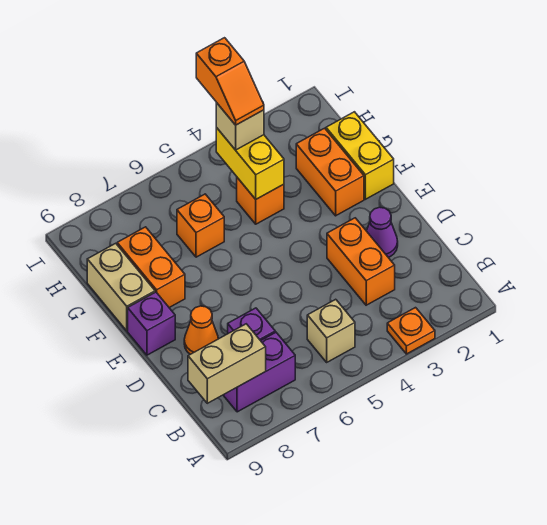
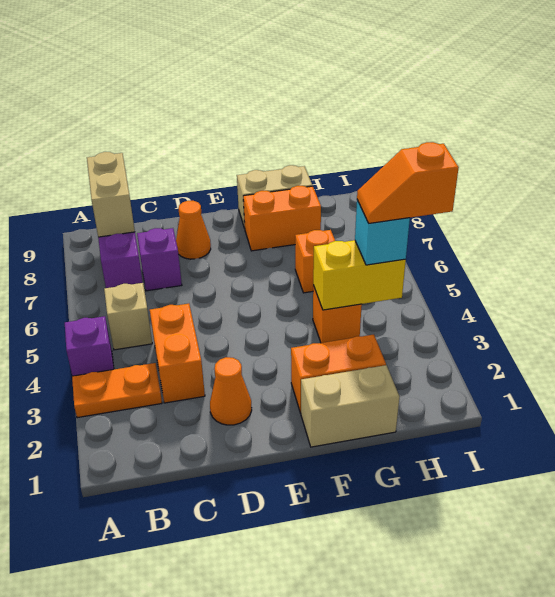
orange plate A3 level 1 -> orange plate A3:B3 level 1
orange brick C3:D3 level 1 -> orange brick C3:C4 level 1
purple cone D2 level 1 -> orange cone D2 level 1
purple brick E9 level 1 -> purple brick A4 level 1
yellow brick F1:G1 level 1 -> tan brick F1:G1 level 1
tan brick H4 level 3 -> cyan brick H4 level 3

